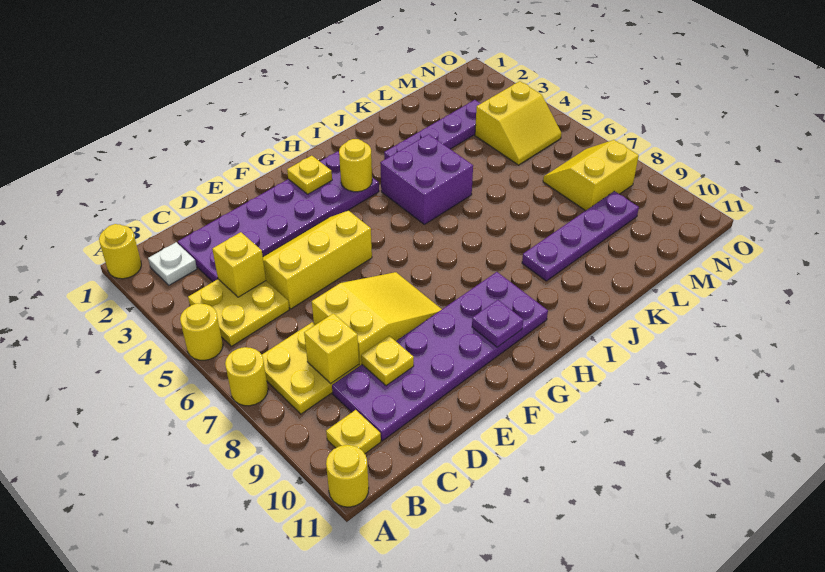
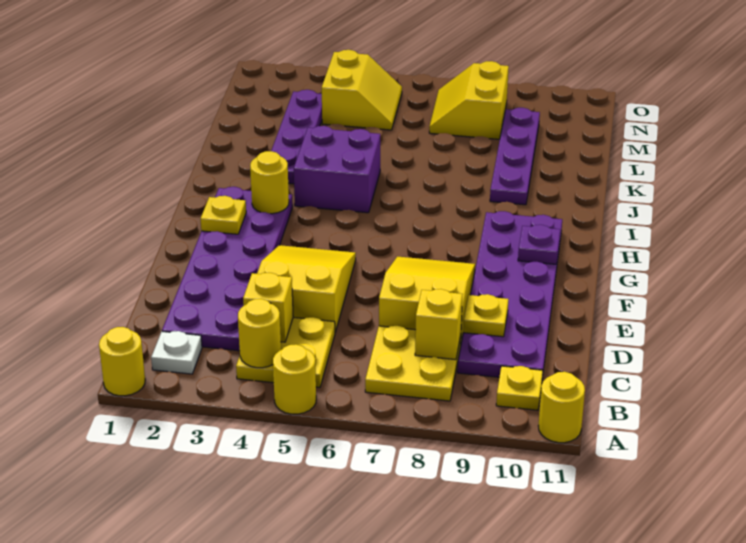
yellow round brick A7 level 1 -> yellow round brick B4 level 2
yellow slope D4:F5 level 1 top 5 -> yellow slope D4:F5 level 1 top D

